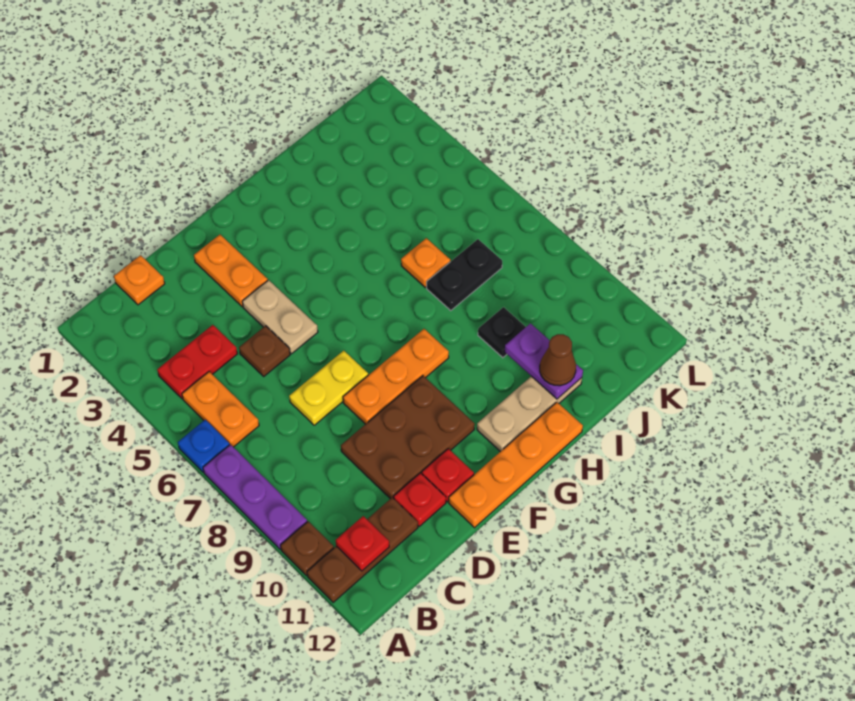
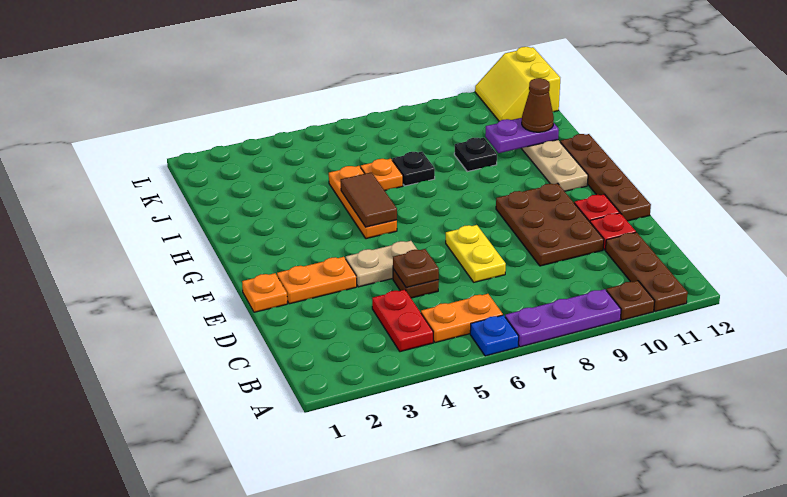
red plate B11 level 2 -> none
orange plate C1 level 1 -> orange plate E1 level 1
none -> brown plate D5 level 2
orange plate E8:G8 level 1 -> orange plate G5:I5 level 1
orange plate E12:H12 level 1 -> brown plate E12:H12 level 1
none -> brown tile G5:H5 level 2
black plate I7:J7 level 1 -> black plate I7 level 1
none -> yellow slope K11:L12 level 1 top 12

